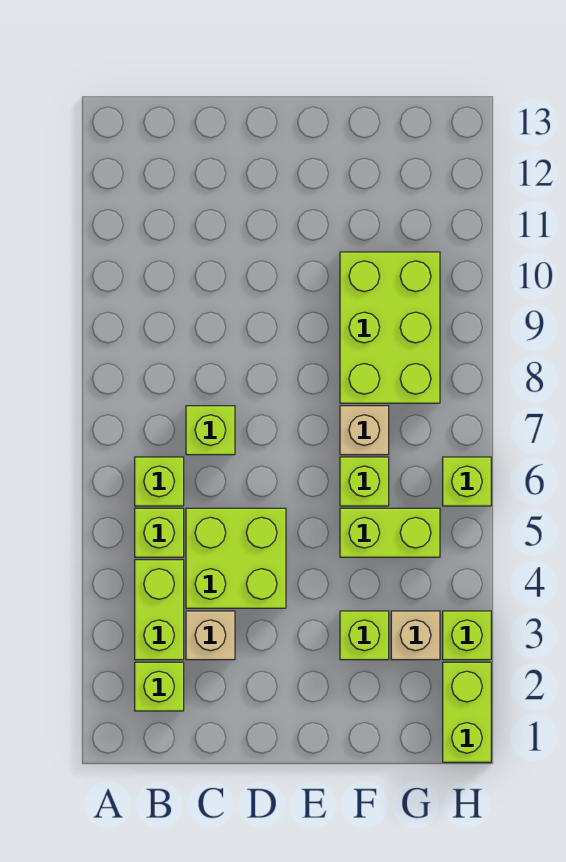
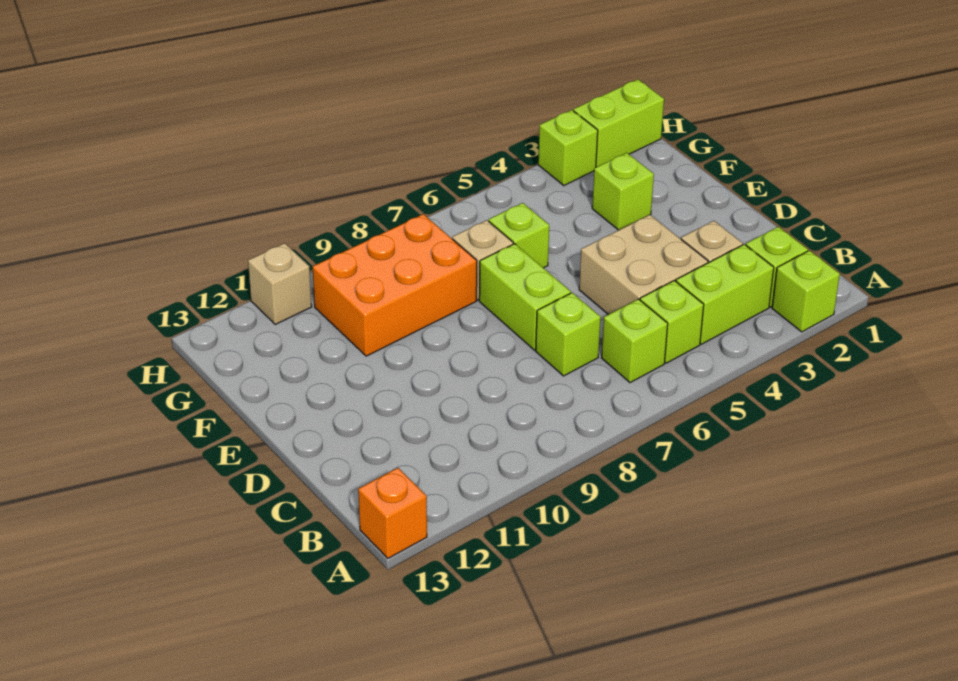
none -> orange brick A13 level 1
lime brick C4:D5 level 1 -> tan brick C4:D5 level 1
lime brick F5:G5 level 1 -> lime brick D7:E7 level 1
lime brick F8:G10 level 1 -> orange brick F8:G10 level 1
tan brick G3 level 1 -> tan brick H11 level 1
lime brick H6 level 1 -> lime brick A2 level 1

